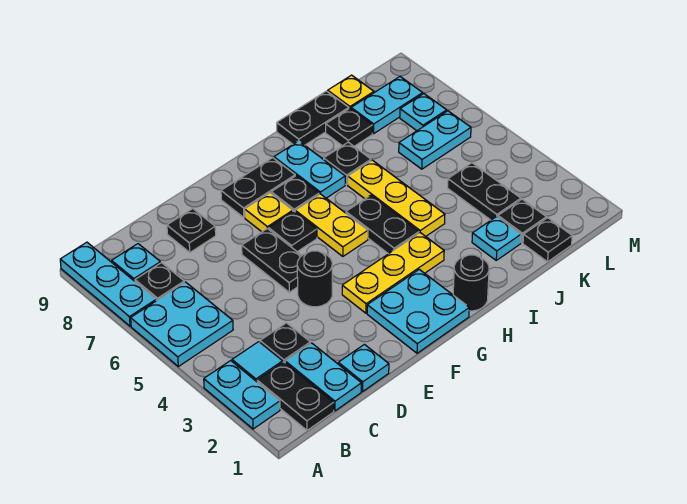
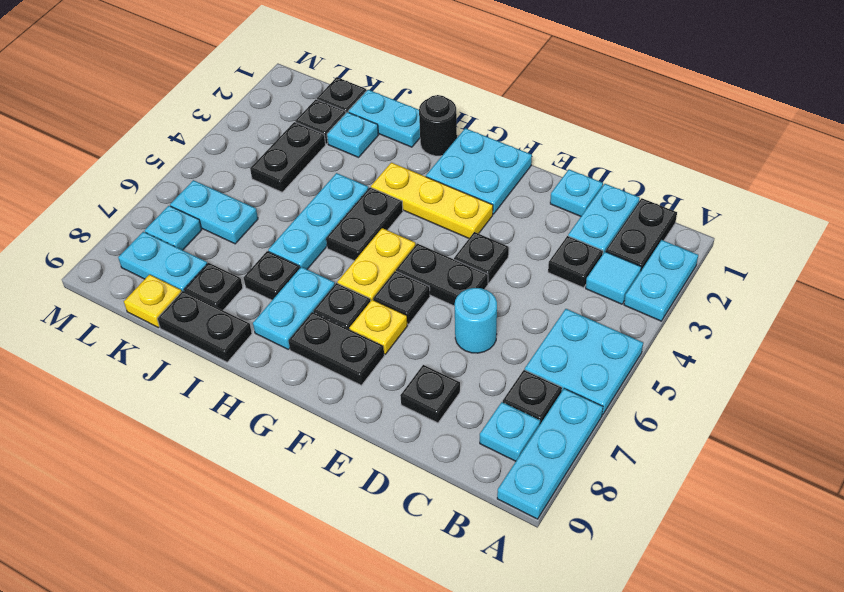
none -> cyan round brick D6 level 1
black round brick E4 level 1 -> black plate E4 level 1
black plate E5:E6 level 1 -> black plate E5:F5 level 1
none -> cyan plate I1:J1 level 1
yellow plate I4:I6 level 1 -> cyan plate I4:I6 level 1

